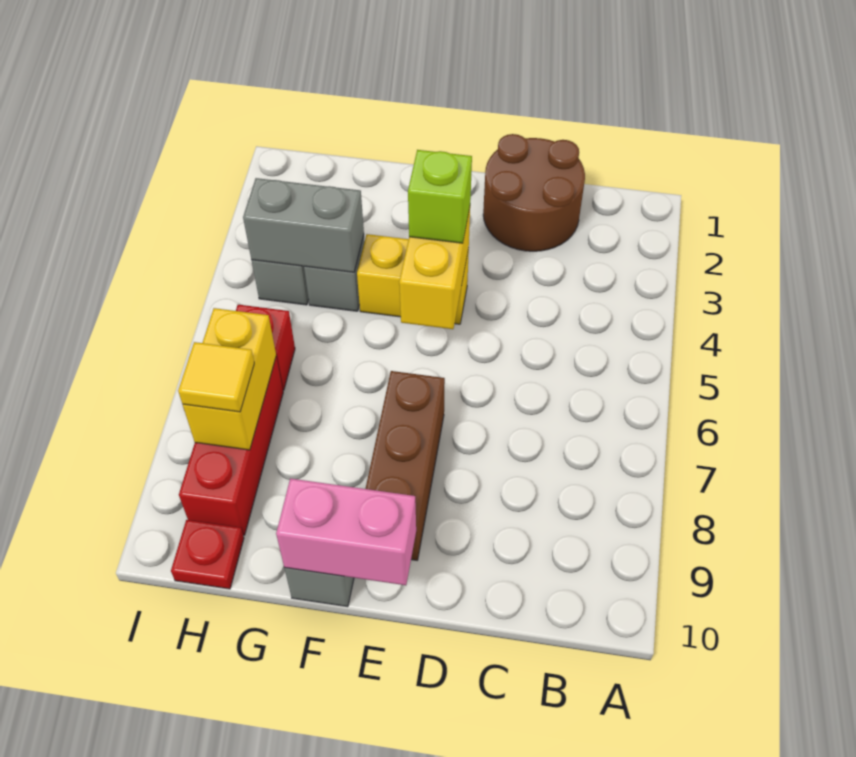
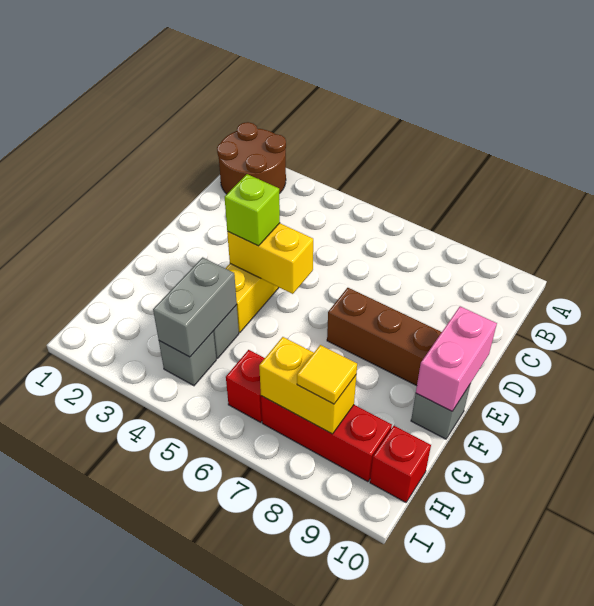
brown round brick C1:D2 level 1 -> brown round brick A1:B2 level 1
red plate H10 level 1 -> red brick H10 level 1

